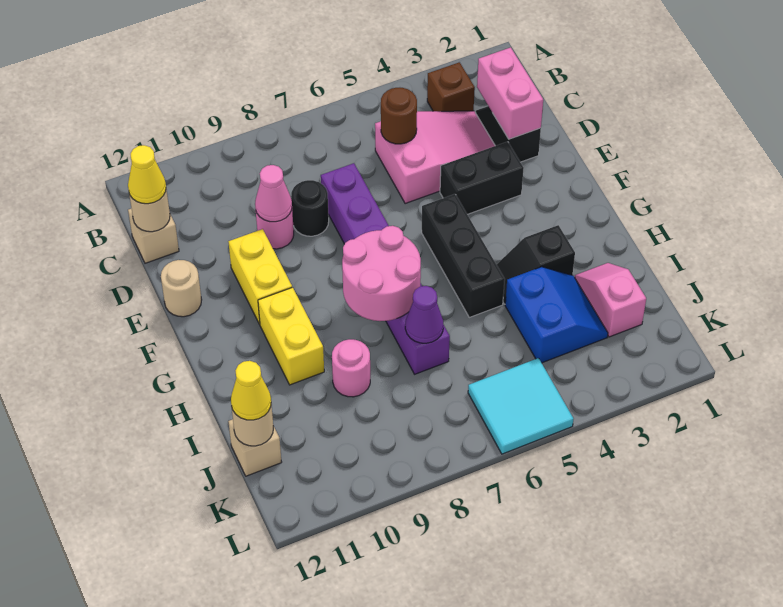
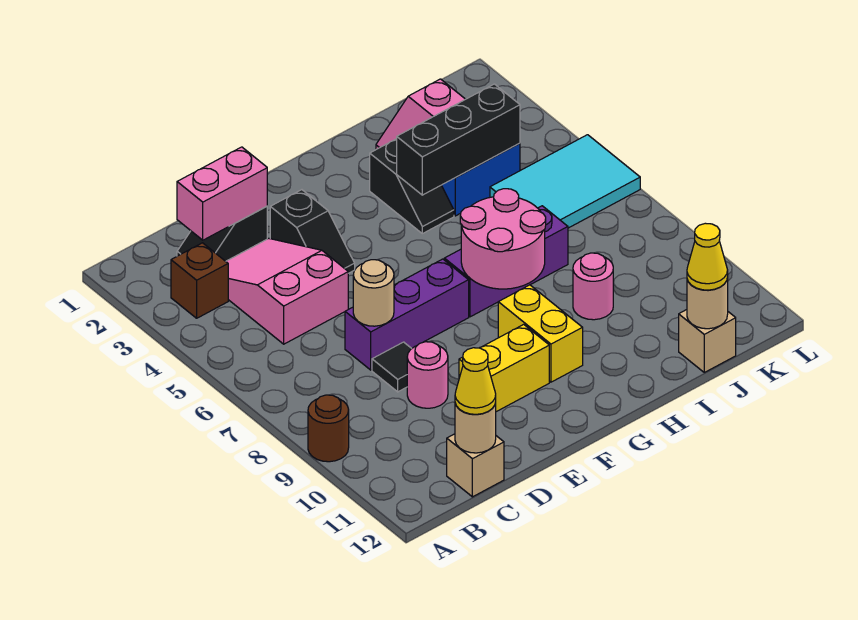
brown round brick C5 level 2 -> brown round brick A9 level 1
black round brick D8 level 1 -> black tile D8 level 1
pink cone D9 level 2 -> none
black brick E3:E4 level 1 -> black slope E3:E4 level 1 top 3
tan round brick E12 level 1 -> tan round brick D7 level 2
black brick F5:H5 level 1 -> black brick H4:J4 level 2
yellow brick G10:H10 level 1 -> yellow brick G9:G10 level 1
purple cone I7 level 2 -> none
cyan tile K5:L6 level 1 -> cyan tile J5:L6 level 1

